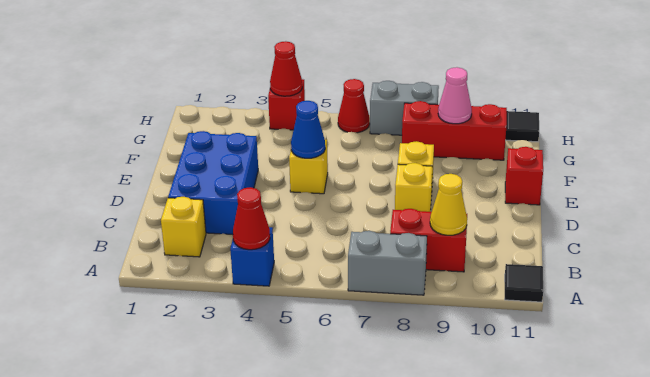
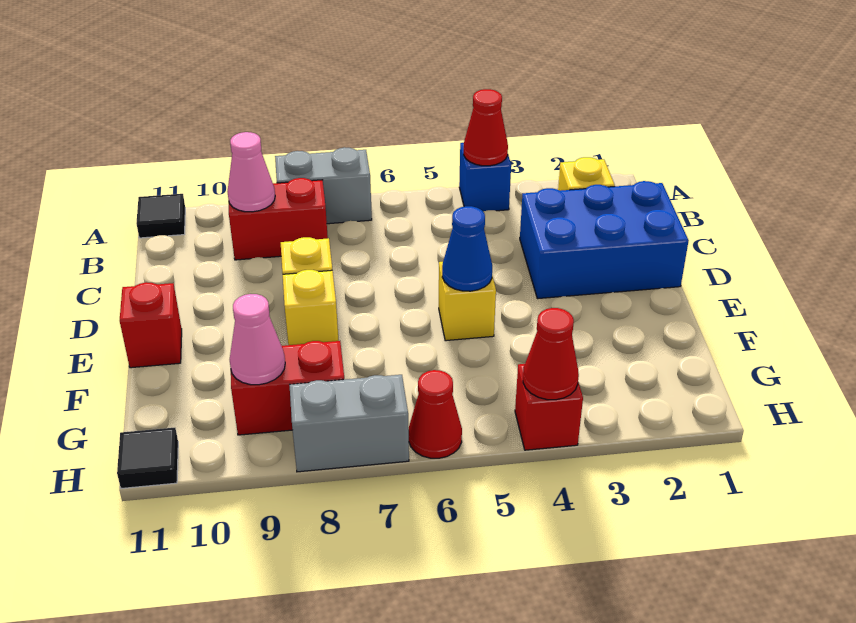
yellow cone B9 level 2 -> pink cone B9 level 2
blue brick C2:E3 level 1 -> blue brick C1:D3 level 1
red brick G8:G10 level 1 -> red brick G8:G9 level 1

